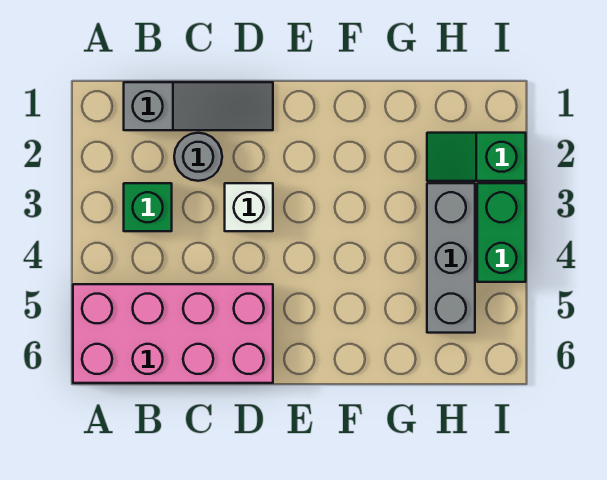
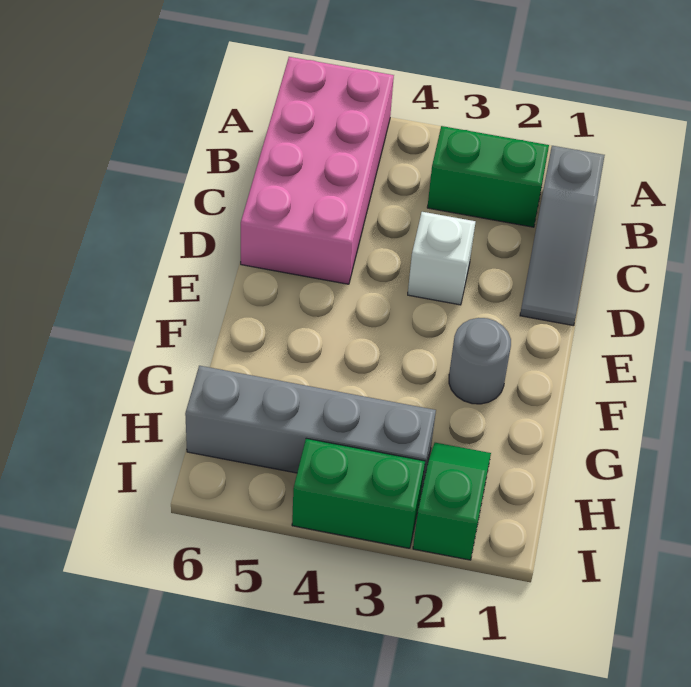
green brick B3 level 1 -> green brick B2:B3 level 1
grey round brick C2 level 1 -> grey round brick F2 level 1
grey brick H3:H5 level 1 -> grey brick H3:H6 level 1

